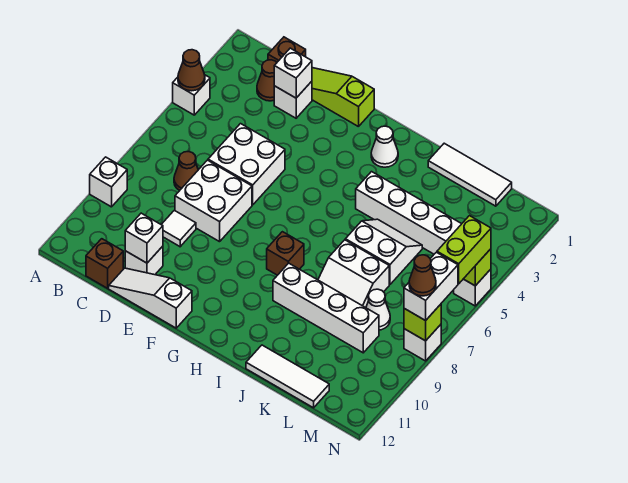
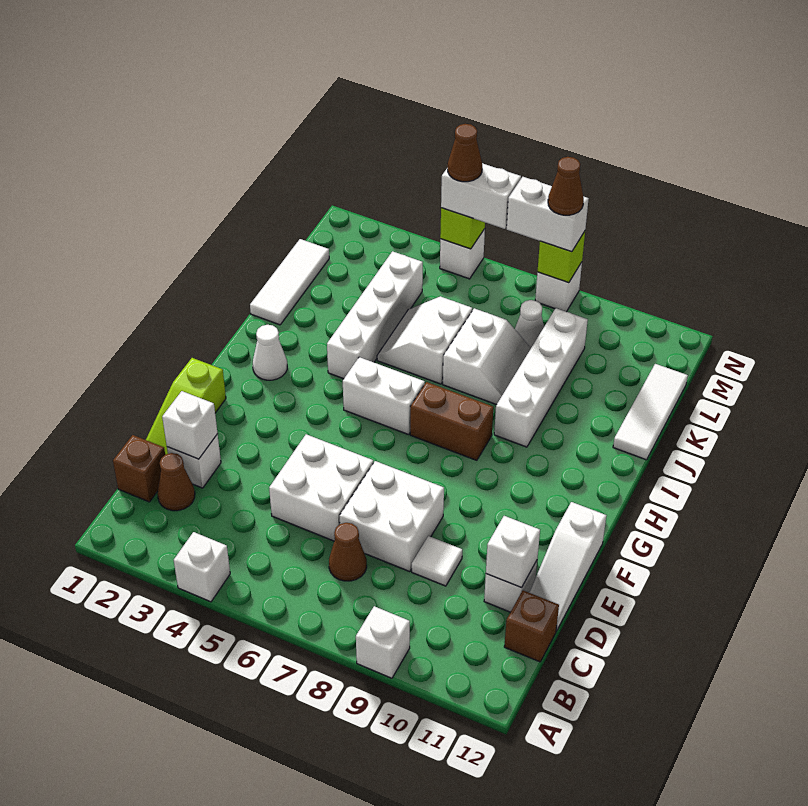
brown cone A4 level 2 -> brown cone N5 level 4
none -> white brick H5:H6 level 1
brown brick H8 level 1 -> brown brick H7:H8 level 1
lime brick N5:N6 level 3 -> white brick N5:N6 level 3

